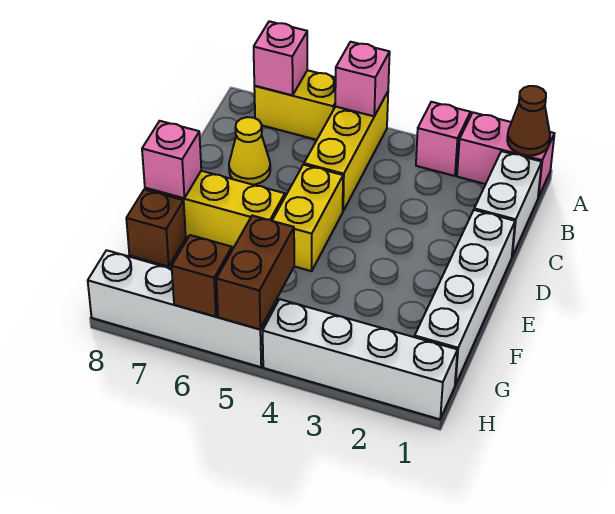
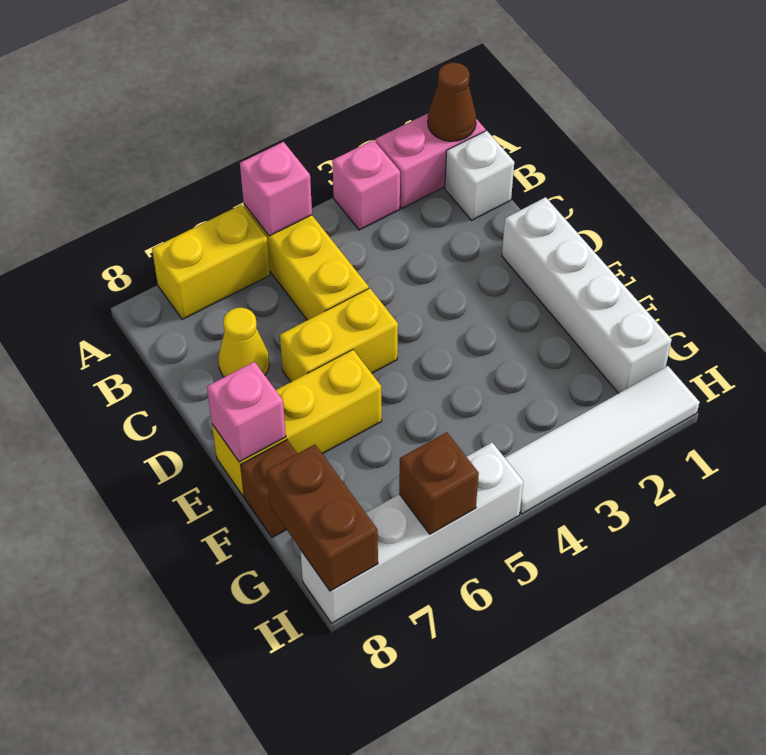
pink brick A7 level 2 -> none
white brick B1:C1 level 1 -> white brick B1 level 1
yellow brick D5:E5 level 1 -> yellow brick D5:D6 level 1
brown brick G5:H5 level 2 -> brown brick G8:H8 level 2
white brick H1:H4 level 1 -> white tile H1:H4 level 1

